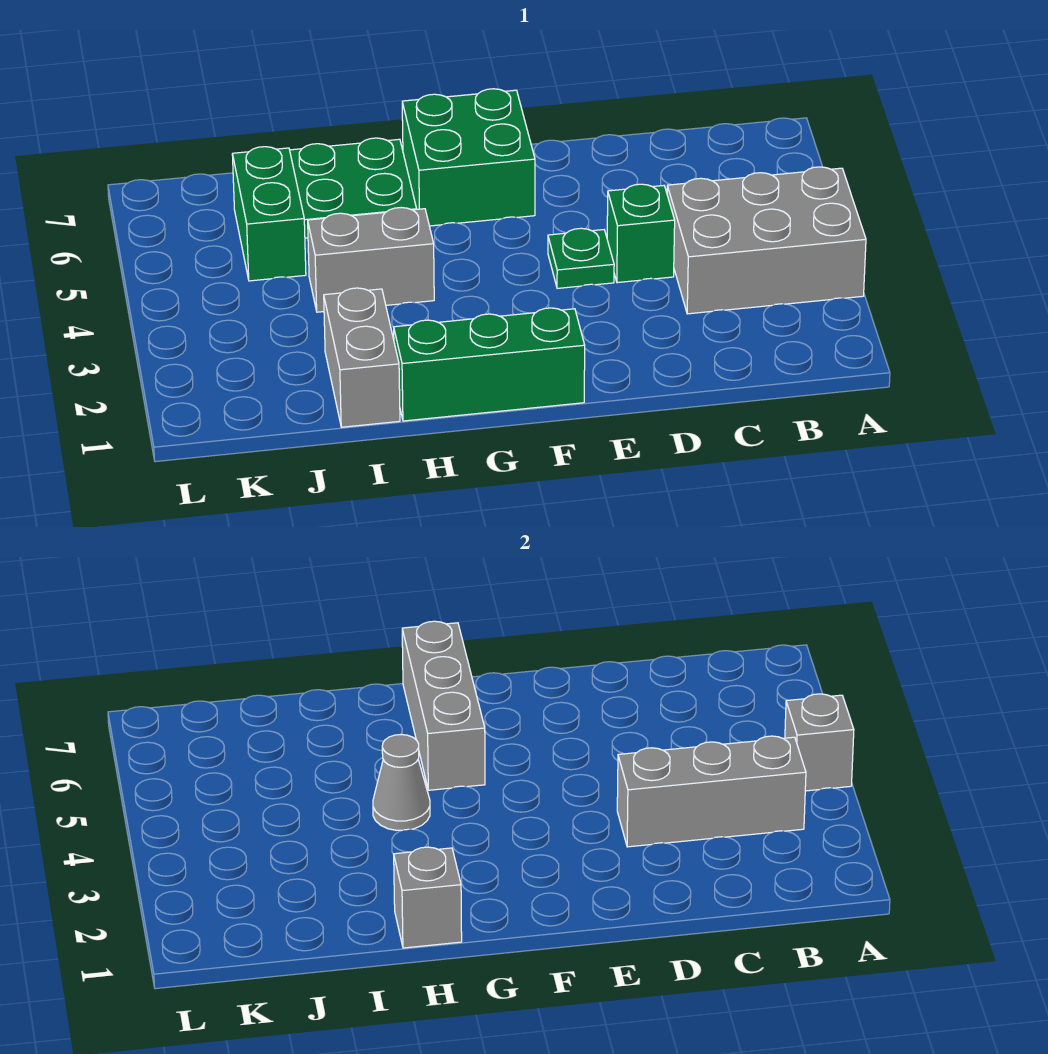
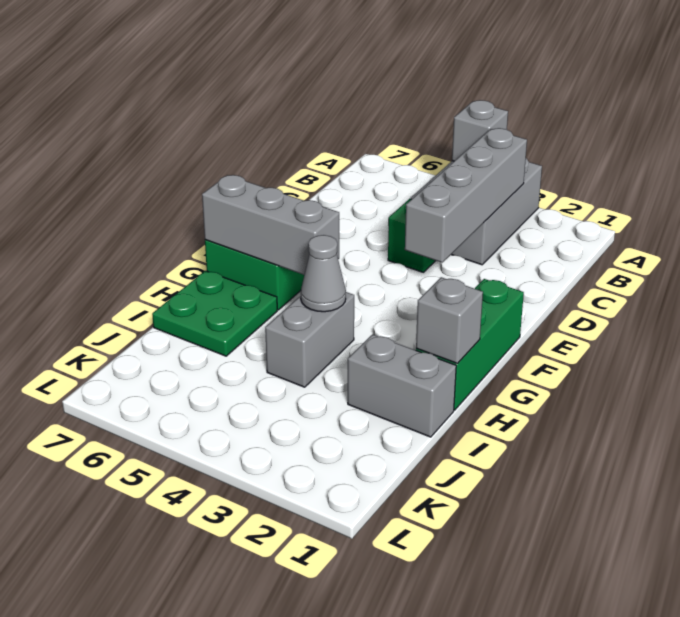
grey brick B3:D3 level 2 -> grey brick B3:E3 level 2
green plate E4 level 1 -> none
green brick J5:J6 level 1 -> none

